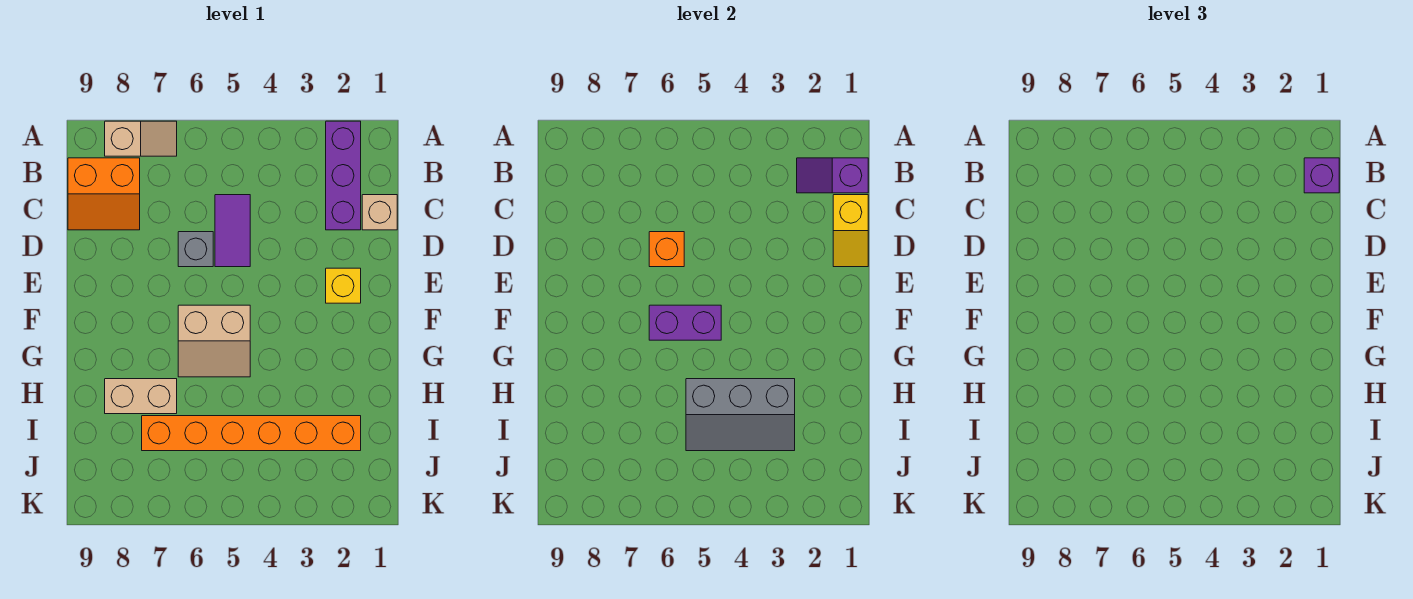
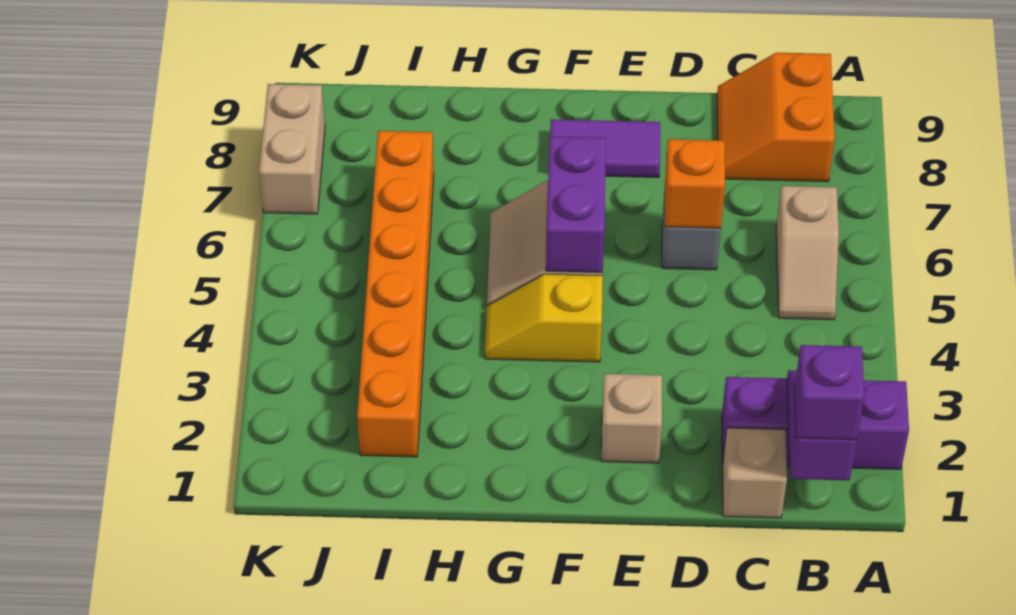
tan slope A7:A8 level 1 top 8 -> tan slope B5:B6 level 1 top 6
yellow slope C1:D1 level 2 top C -> yellow slope F4:G4 level 1 top F
purple tile C5:D5 level 1 -> purple tile E8:F8 level 1
yellow brick E2 level 1 -> tan brick E2 level 1
grey slope H3:I5 level 2 top H -> none
tan brick H7:H8 level 1 -> tan brick K7:K8 level 1

